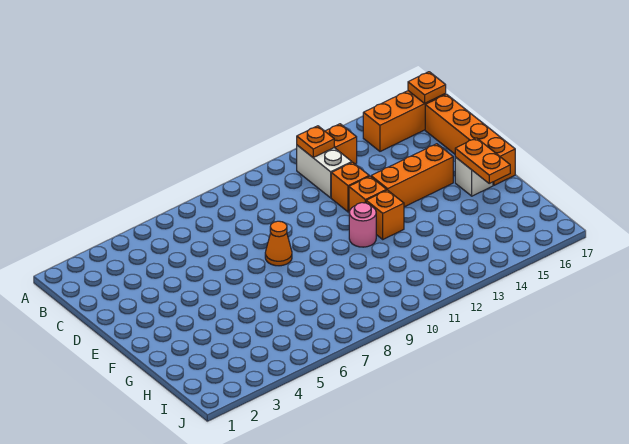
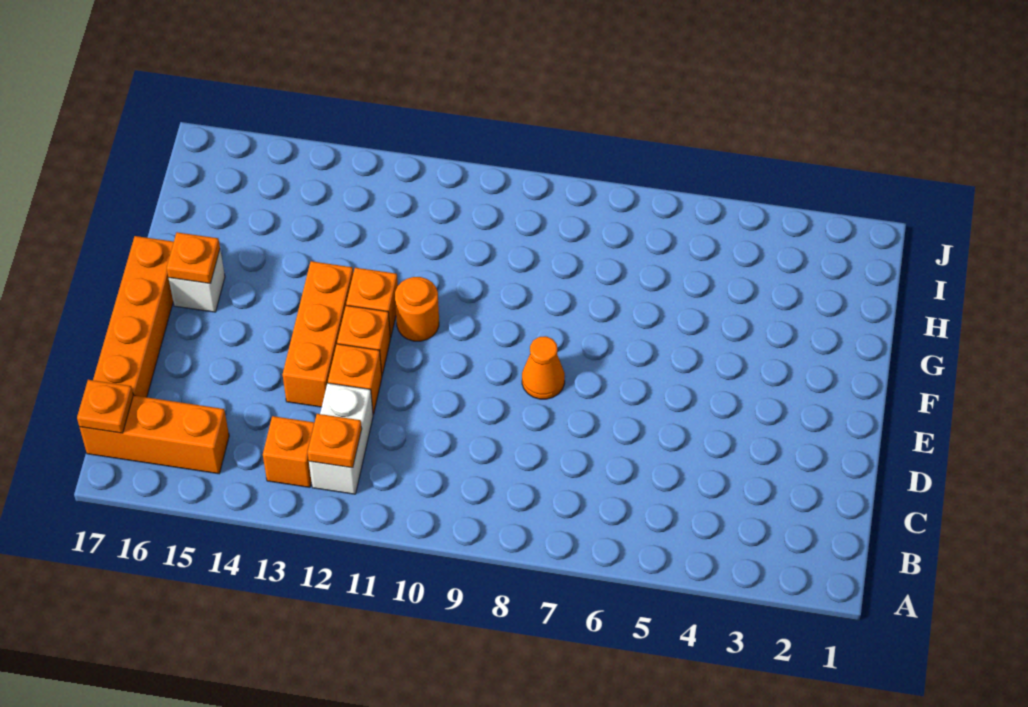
orange brick E13:E15 level 1 -> orange brick D13:F13 level 1
pink round brick F11 level 1 -> orange round brick F11 level 1
orange plate F16:G16 level 2 -> orange plate F16 level 2

